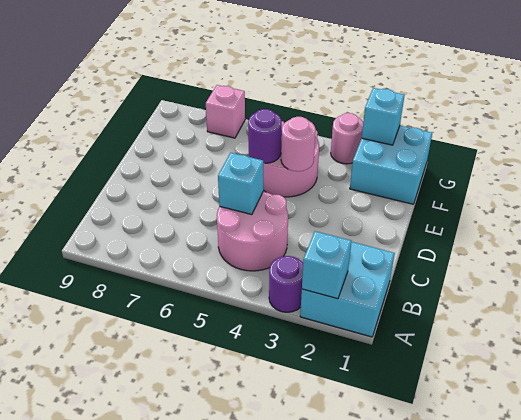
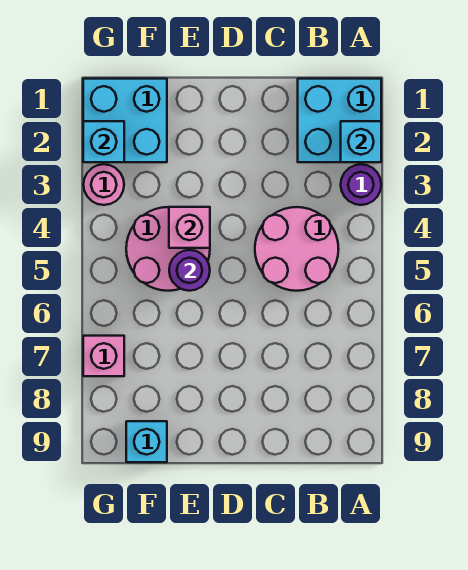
cyan brick C5 level 2 -> cyan brick F9 level 1
pink round brick E4 level 2 -> pink brick E4 level 2

